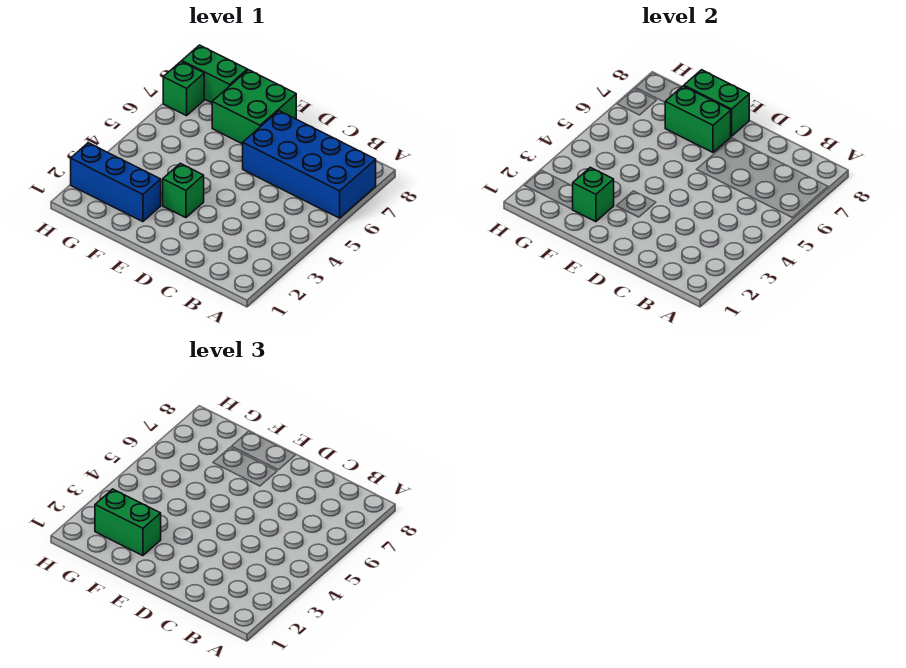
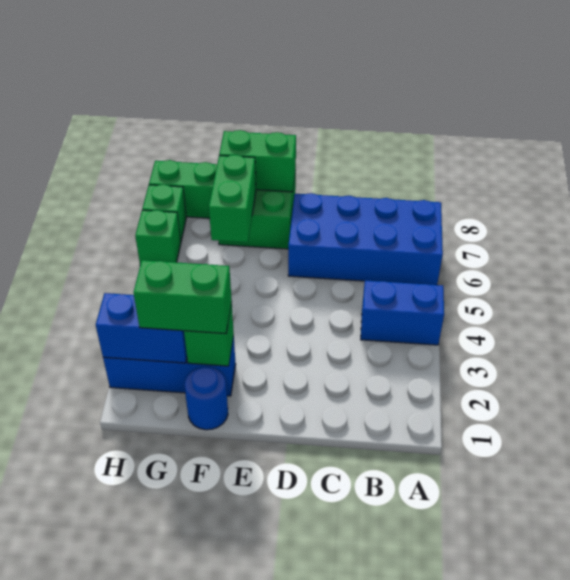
none -> blue brick A4:B4 level 1
green brick E3 level 1 -> green brick H6 level 1
green brick E7:F7 level 2 -> green brick F6:F7 level 2
none -> blue round brick F1 level 1
none -> blue brick G2:H2 level 2

